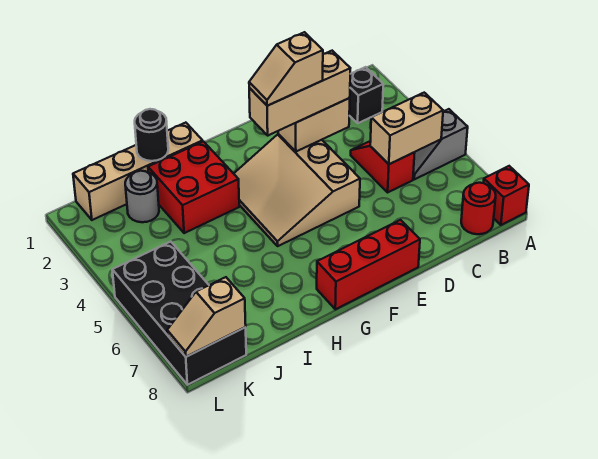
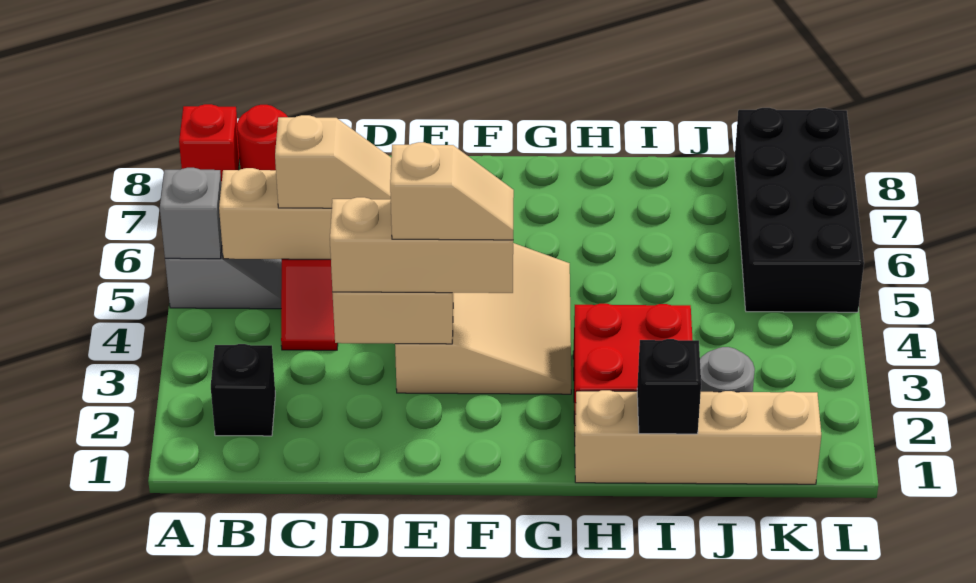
none -> grey brick A5 level 2
red brick E8:G8 level 1 -> none
black round brick I1 level 2 -> black brick I1 level 2
tan slope K8:L8 level 2 top K -> tan slope C5:D5 level 3 top C

